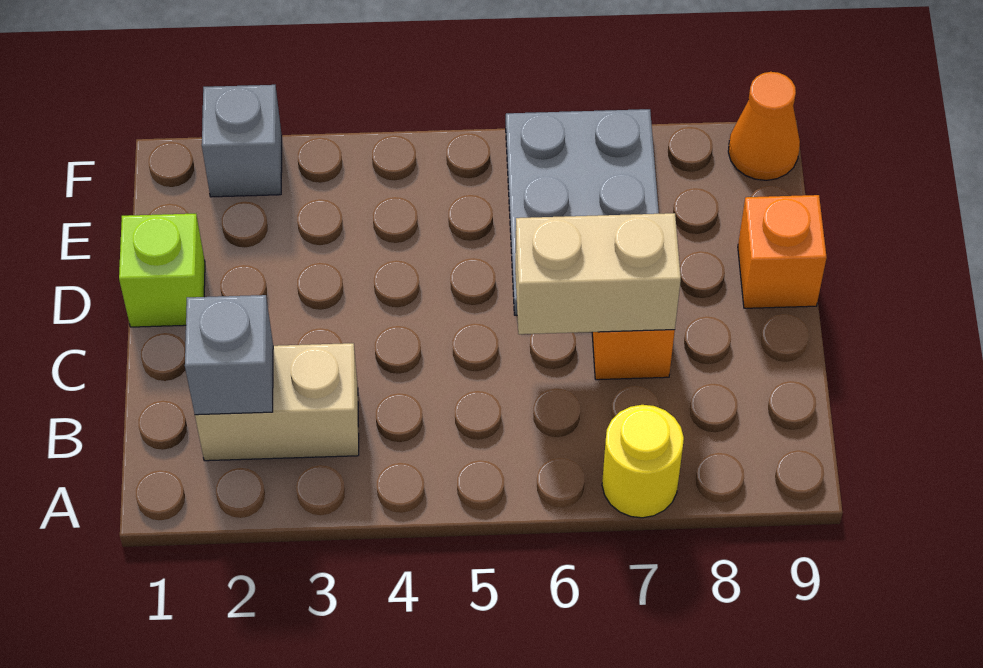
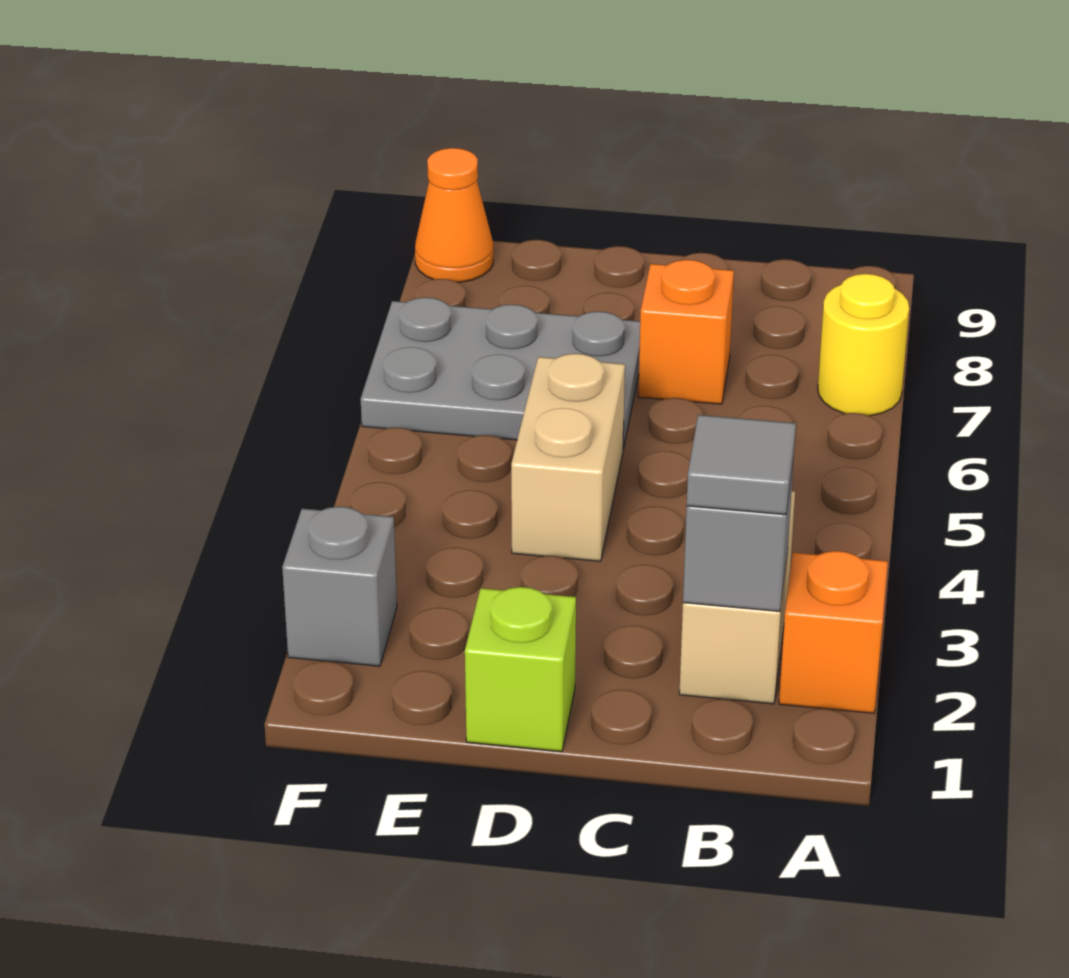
none -> grey tile B2 level 3
tan brick C6:C7 level 2 -> tan brick D4:D5 level 1
orange brick D9 level 1 -> orange brick A2 level 1

